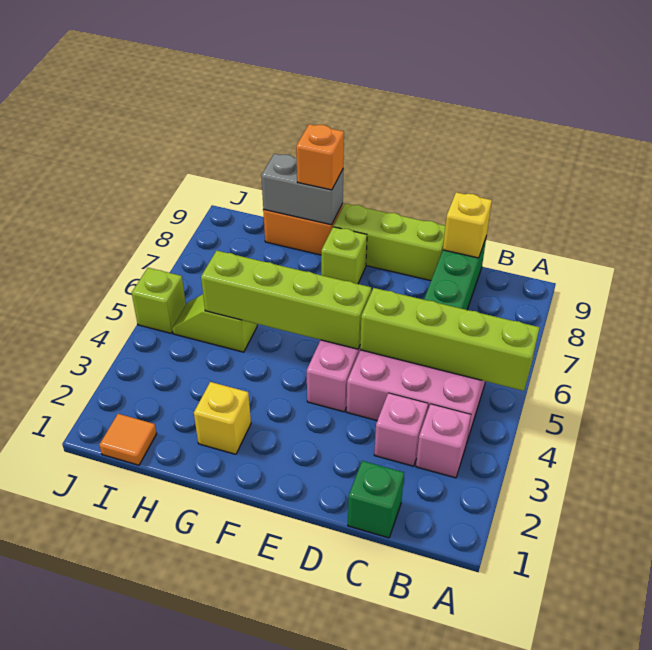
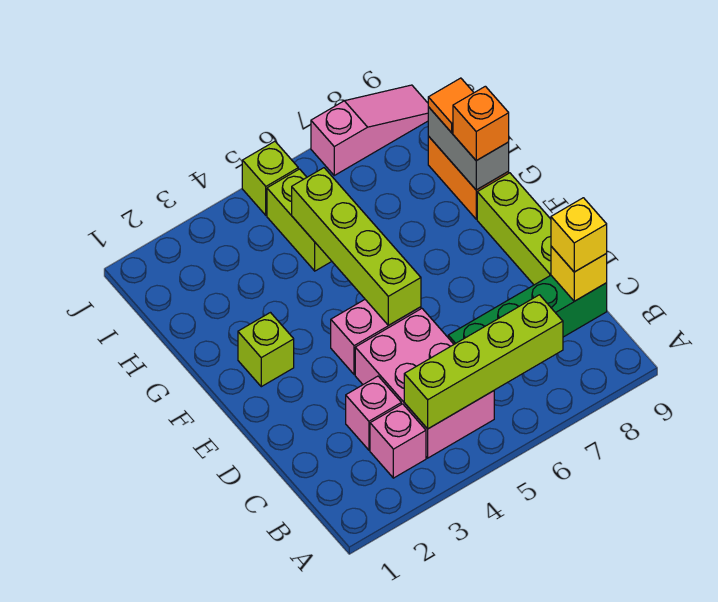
lime brick A5:D5 level 2 -> lime brick B4:B7 level 2
green brick C1 level 1 -> none
lime brick F8 level 1 -> lime brick F2 level 1
yellow brick G2 level 1 -> yellow brick C9 level 3
lime slope H5:I5 level 1 top H -> lime brick H5:I5 level 1
orange tile I1 level 1 -> orange tile H9 level 3
none -> pink slope J7:J9 level 1 top 7

